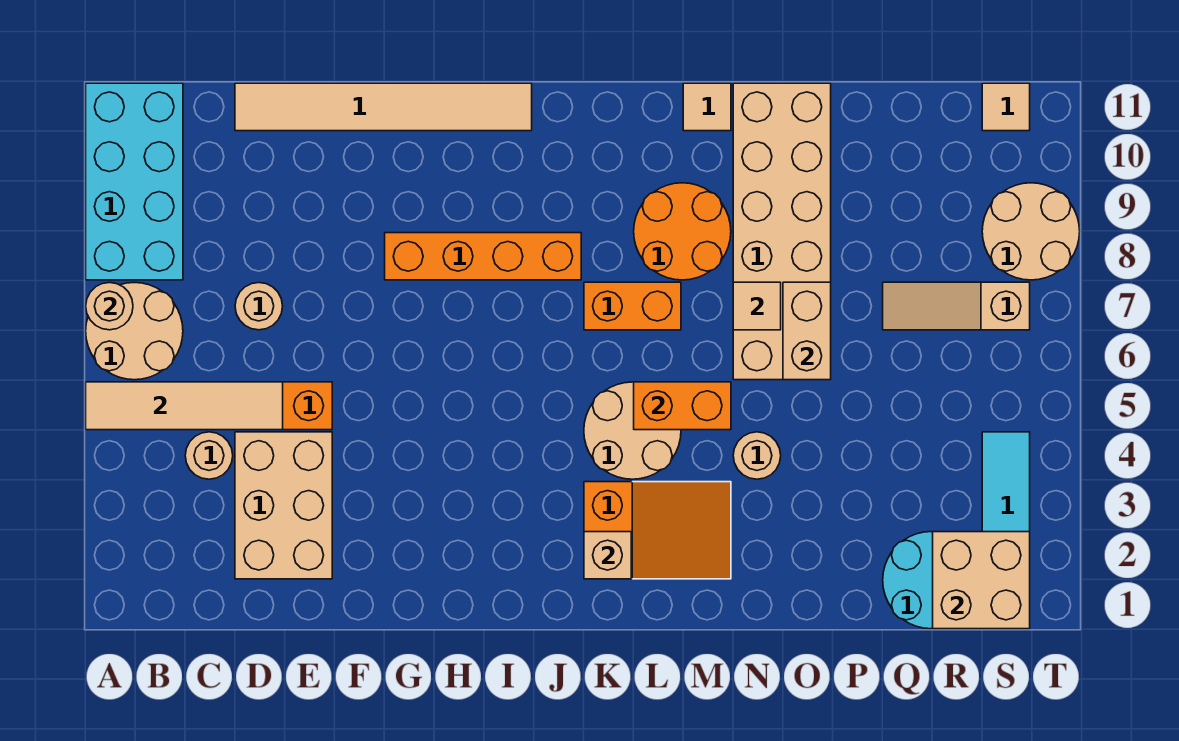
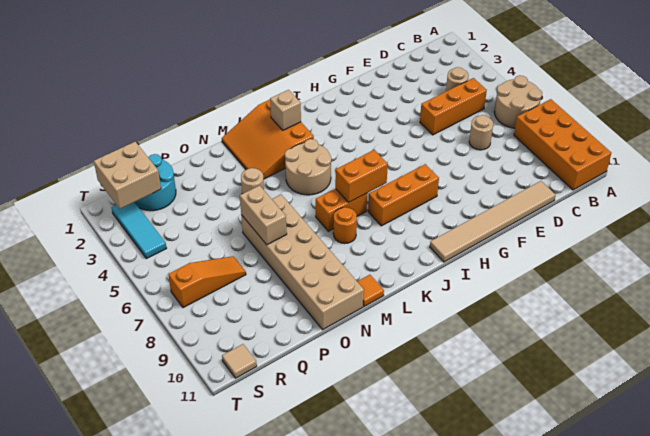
tan tile A5:D5 level 2 -> none
tan round brick A7 level 2 -> none
cyan brick A8:B11 level 1 -> orange brick A8:B11 level 1
tan brick D2:E4 level 1 -> none
orange brick G8:J8 level 1 -> orange brick H8:J8 level 1
orange slope K2:M3 level 1 top K -> orange slope K1:M3 level 1 top K
orange brick L5:M5 level 2 -> orange brick J7:K7 level 2
orange round brick L8:M9 level 1 -> orange round brick L8 level 1
tan tile M11 level 1 -> orange tile M11 level 1
tan tile N7 level 2 -> none
tan slope Q7:S7 level 1 top S -> orange slope Q7:S7 level 1 top S
tan round brick S8:T9 level 1 -> none

